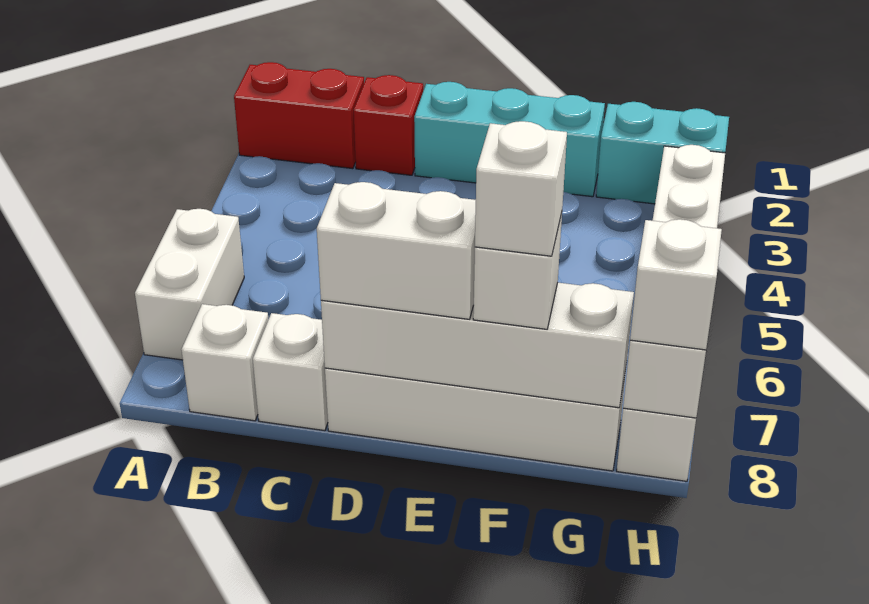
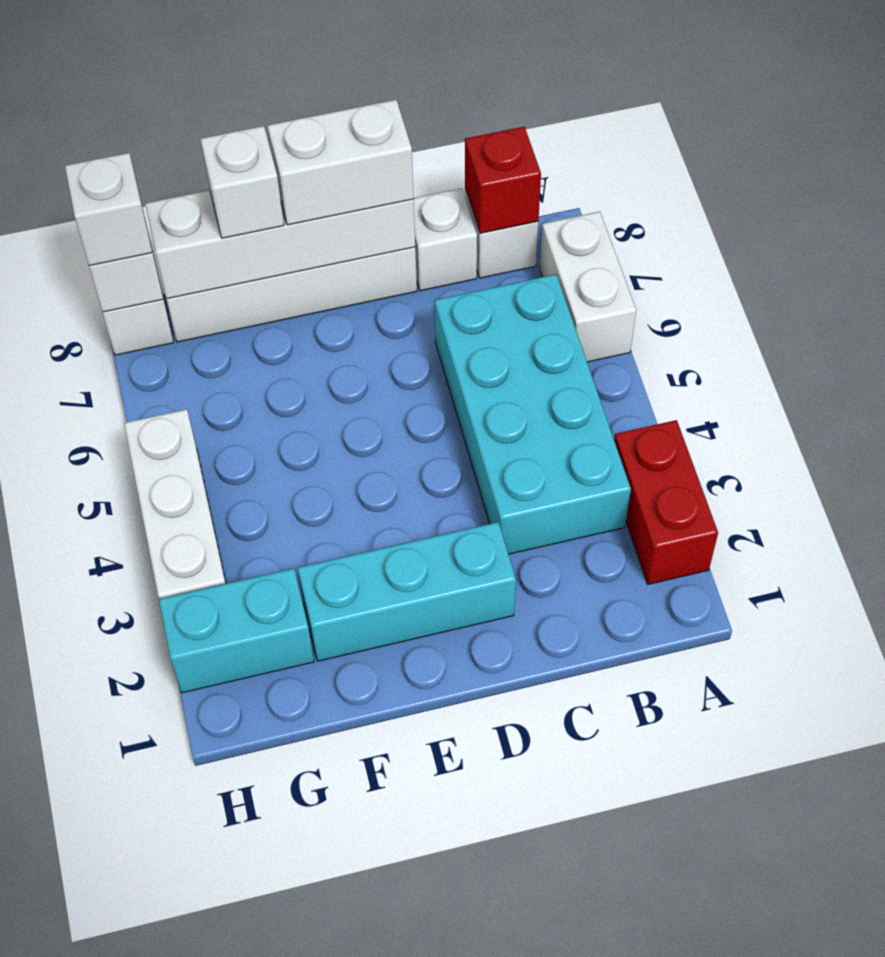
red brick A2:B2 level 1 -> red brick A2:A3 level 1
none -> cyan brick B3:C6 level 1
red brick C2 level 1 -> red brick B8 level 2
white brick F8 level 4 -> none

